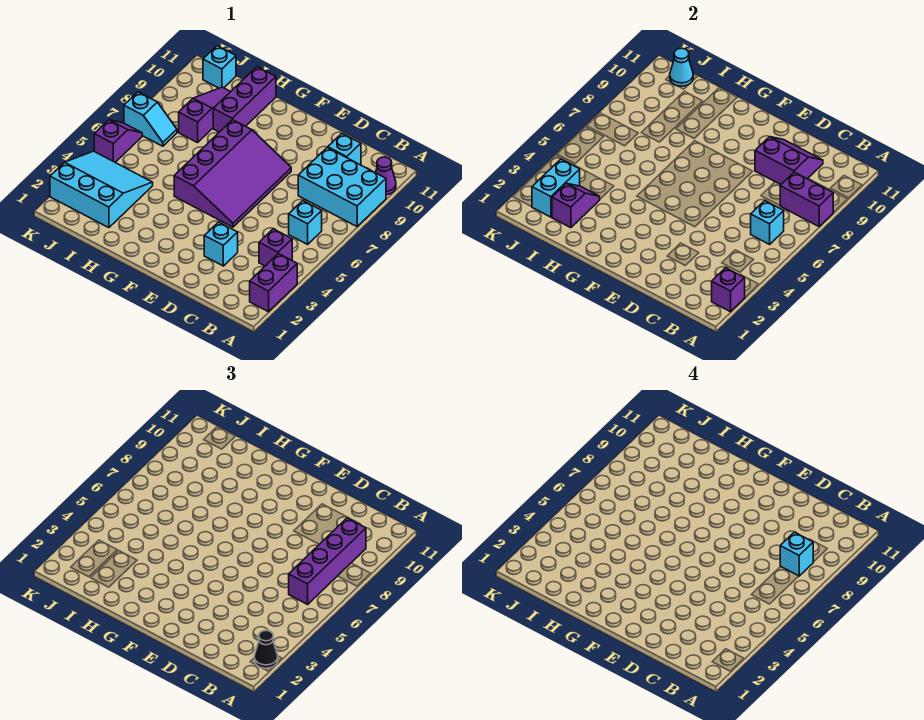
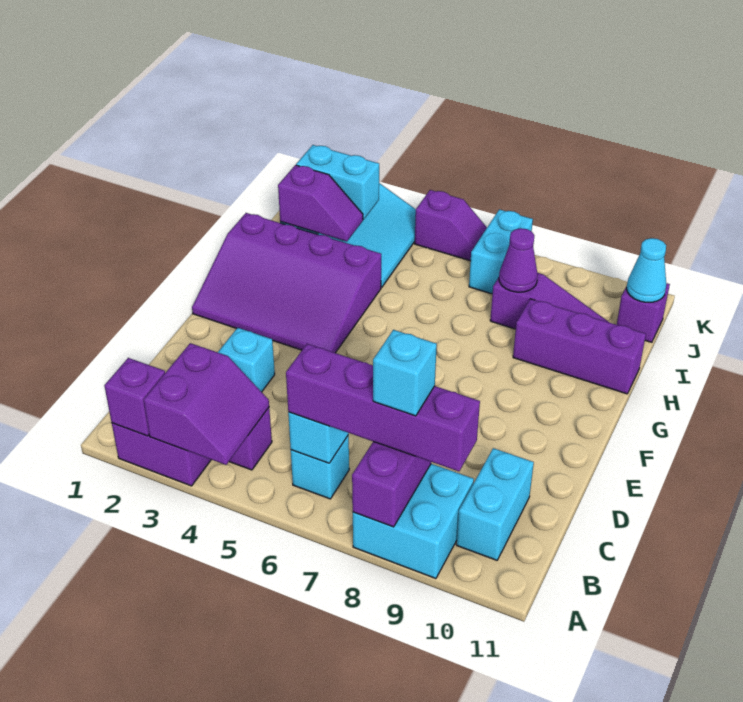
black cone A2 level 3 -> none
cyan brick A8:C9 level 1 -> cyan brick A8:B9 level 1
purple cone A10 level 1 -> purple cone I8 level 2
purple slope C9:D10 level 2 top 9 -> purple slope A3:B4 level 2 top 3
cyan brick C10 level 1 -> cyan brick B10:C10 level 1
purple slope E5:G8 level 1 top G -> purple slope F1:H4 level 1 top H
cyan slope J7:K7 level 1 top K -> cyan brick J7:K7 level 1
cyan brick J11 level 1 -> purple brick J11 level 1

